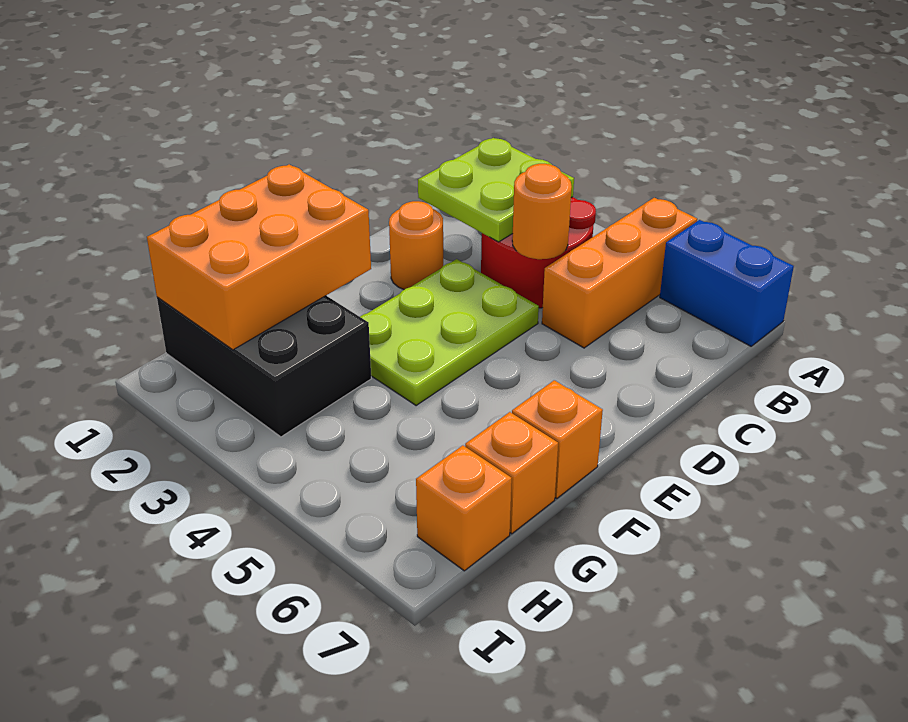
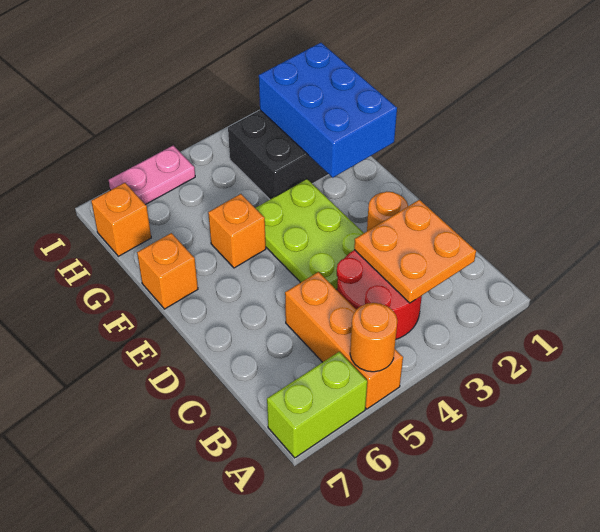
blue brick A6:A7 level 1 -> lime brick A6:A7 level 1
lime plate B2:C3 level 2 -> orange plate B2:C3 level 2
orange round brick C4 level 2 -> orange round brick A5 level 2
orange brick F1:H2 level 2 -> blue brick F1:H2 level 2
orange brick G7 level 1 -> orange brick F5 level 1
none -> pink plate I5:I6 level 1

